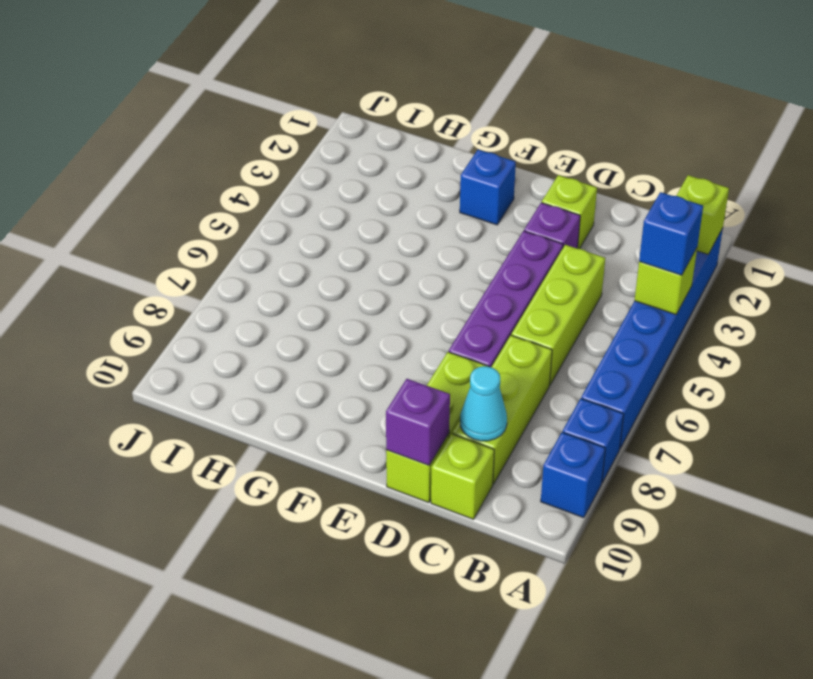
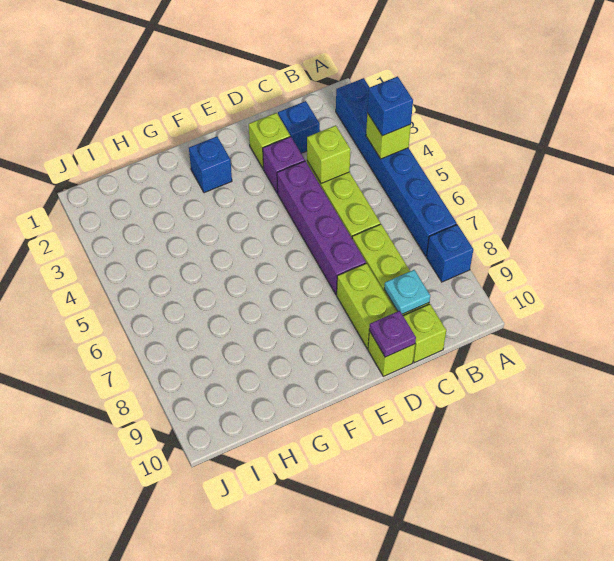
lime brick A2 level 2 -> lime brick C4 level 2
blue brick A9 level 1 -> blue brick C2 level 1
cyan cone C9 level 2 -> cyan plate C9 level 2
purple brick D10 level 2 -> purple plate D10 level 2

